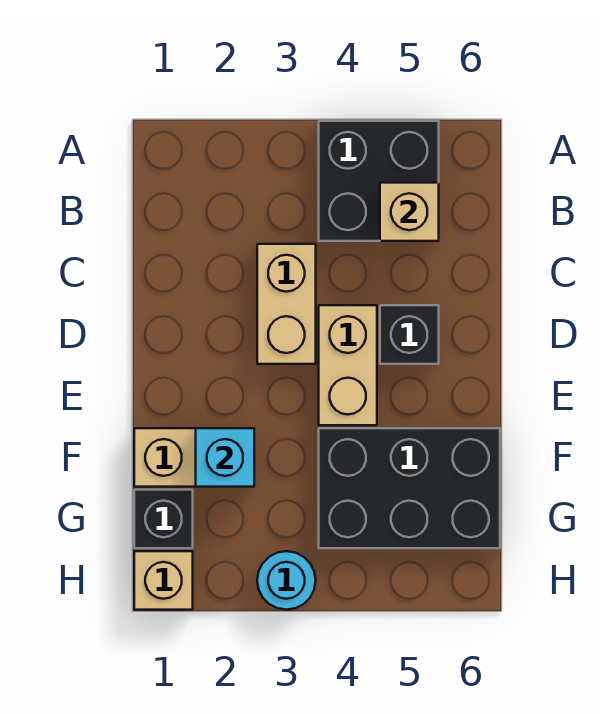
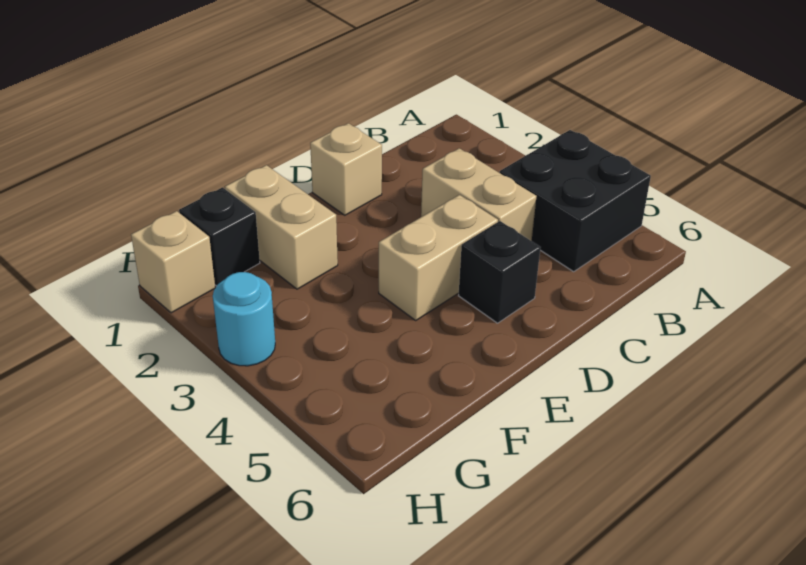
tan brick B5 level 2 -> tan brick D1 level 1
tan brick C3:D3 level 1 -> tan brick C3:C4 level 1
cyan brick F2 level 2 -> none
black brick F4:G6 level 1 -> none

